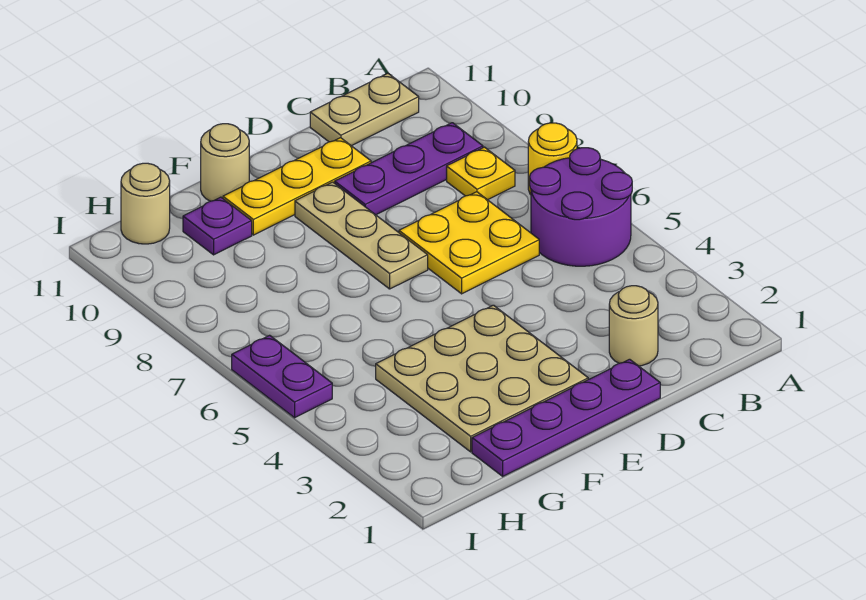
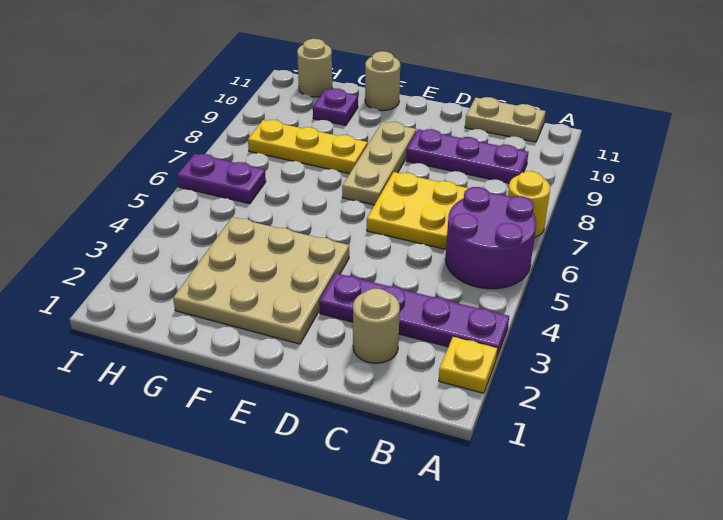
yellow plate B8 level 1 -> yellow plate A2 level 1
purple plate D1:G1 level 1 -> purple plate A3:D3 level 1
yellow plate D10:F10 level 1 -> yellow plate F8:H8 level 1
purple plate I5:I6 level 1 -> purple plate H6:I6 level 1

